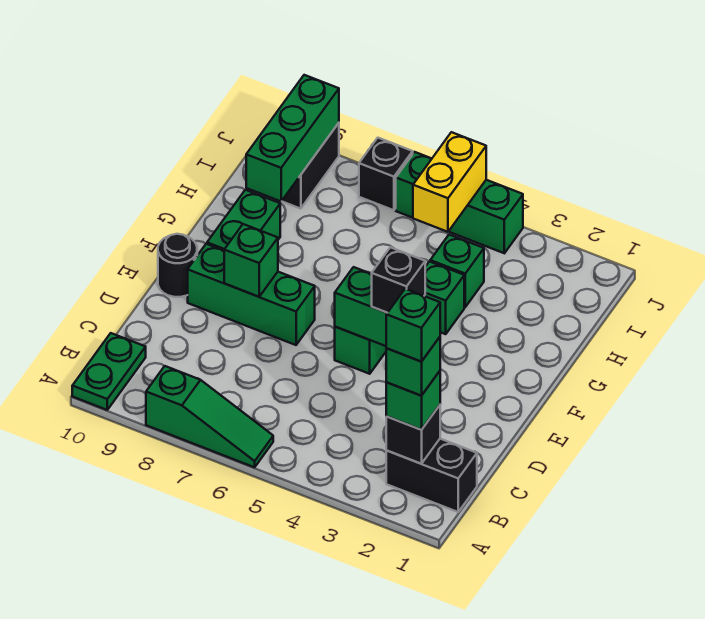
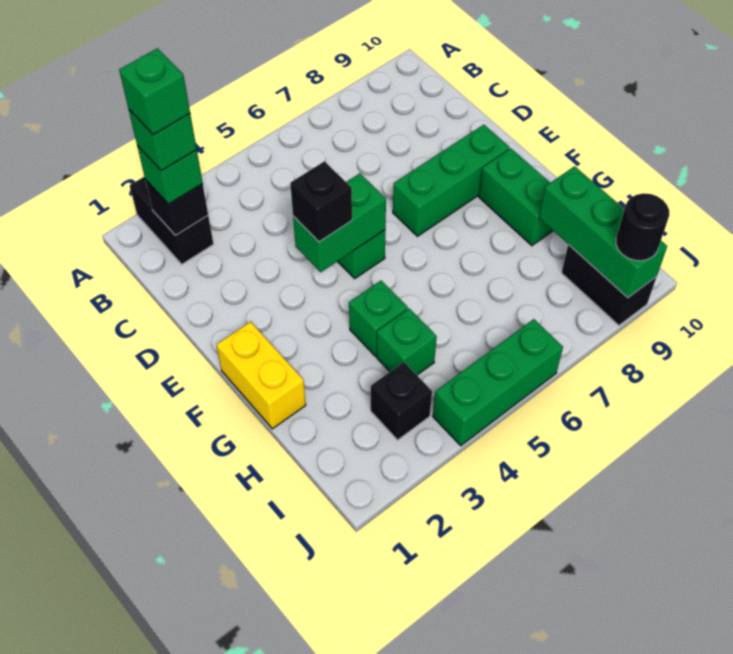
green slope A6:A8 level 1 top 8 -> none
green plate A10:B10 level 1 -> none
black brick B1:B2 level 1 -> black brick A2:B2 level 1
green brick E8 level 2 -> none
black round brick E10 level 1 -> black round brick J9 level 3
yellow brick I5:J5 level 2 -> yellow brick F1:G1 level 1
black brick J7 level 1 -> black brick I3 level 1

